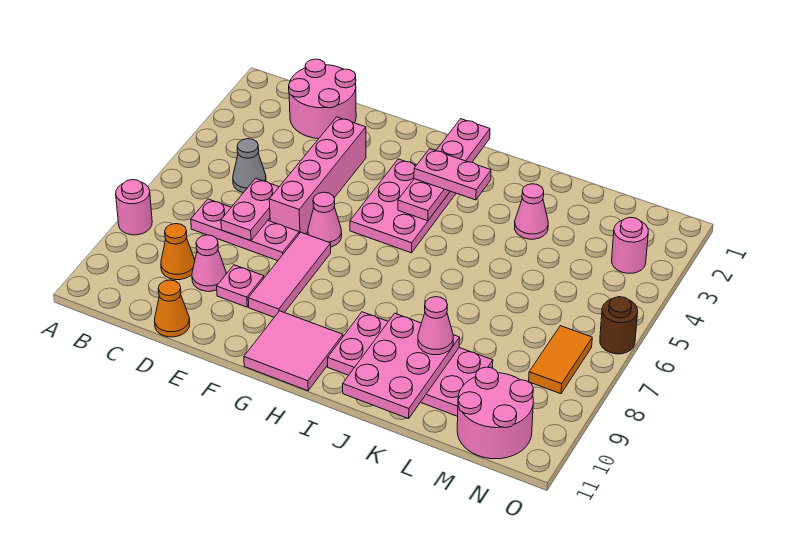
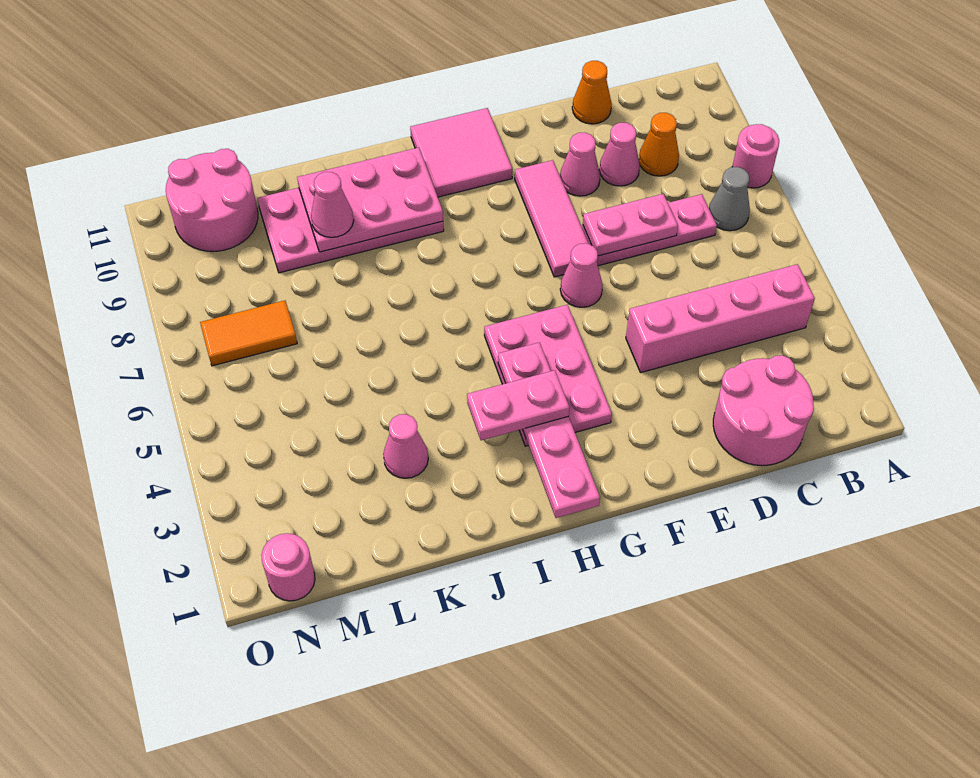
grey cone C5 level 1 -> grey cone B7 level 1
pink plate D6:D7 level 2 -> pink plate D7:E7 level 2
pink brick E3:E6 level 1 -> pink brick B4:E4 level 1
pink plate E9 level 1 -> pink cone E9 level 1
pink plate J9:K11 level 2 -> pink plate I9:K10 level 2
pink round brick N3 level 1 -> pink round brick N1 level 1
orange tile N7:N8 level 1 -> orange tile M7:N7 level 1
brown round brick O6 level 1 -> none

